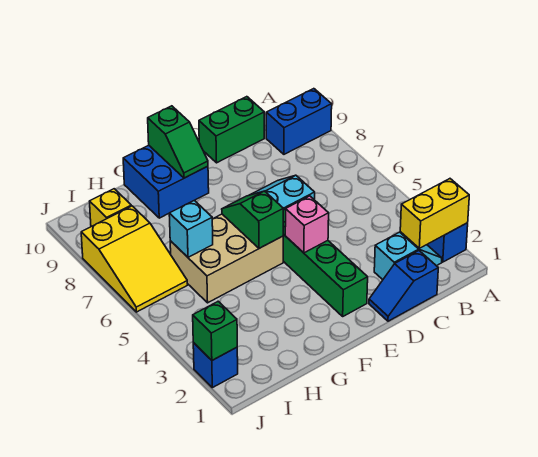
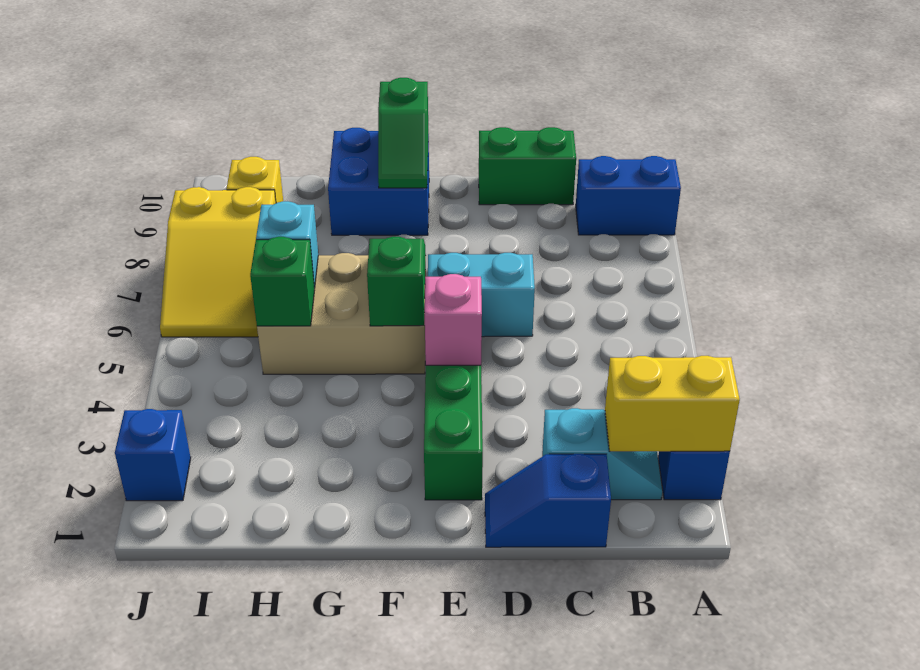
green brick J2 level 2 -> green brick H5 level 2

